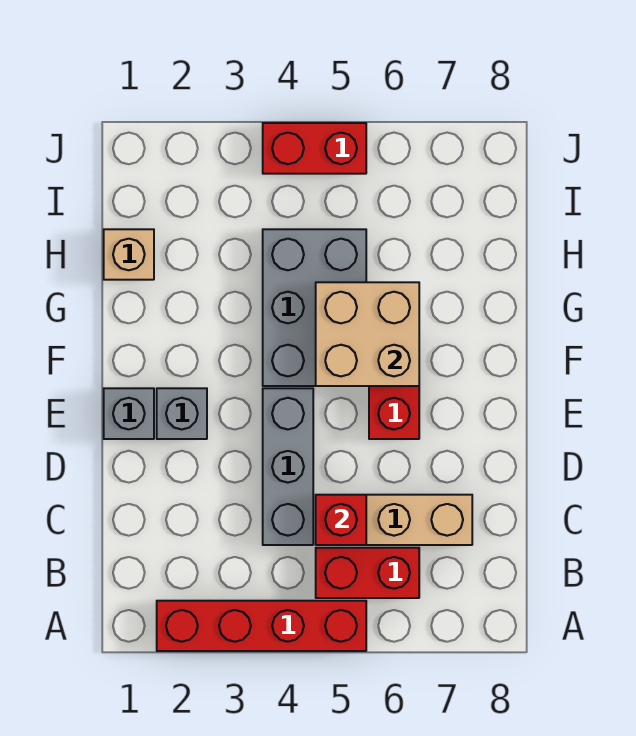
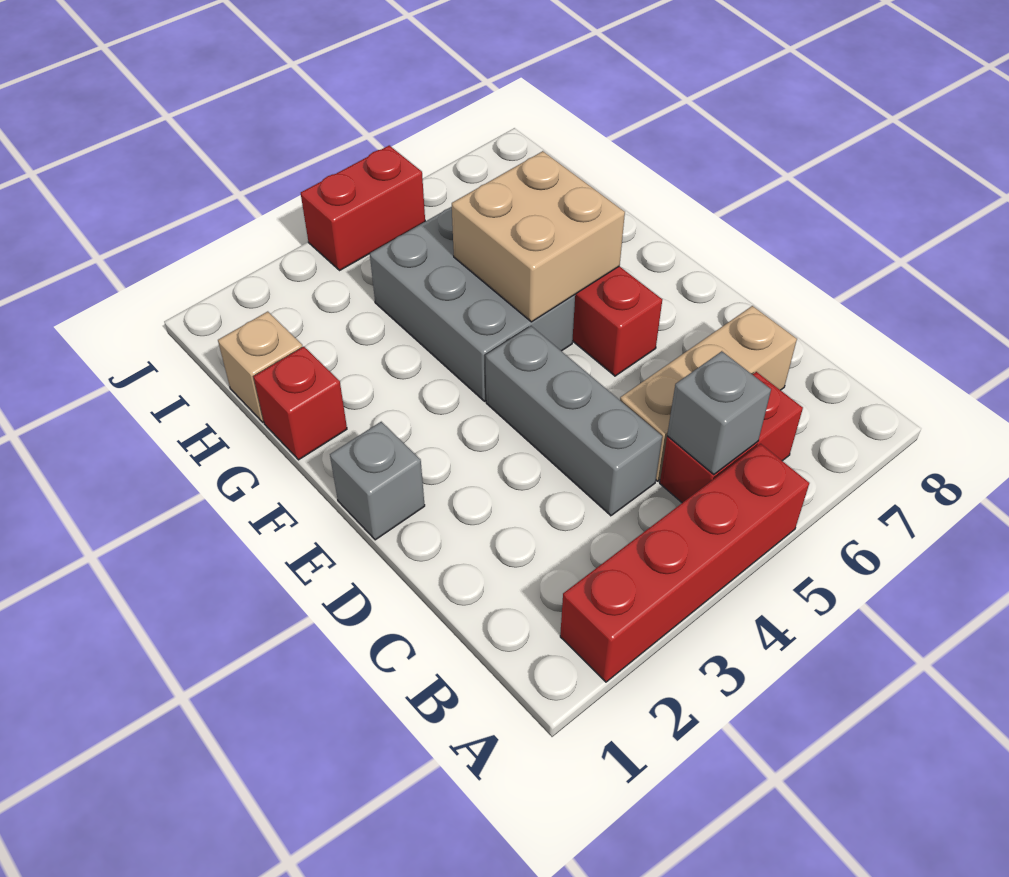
red brick C5 level 2 -> red brick G1 level 1
grey brick E2 level 1 -> grey brick B5 level 2

